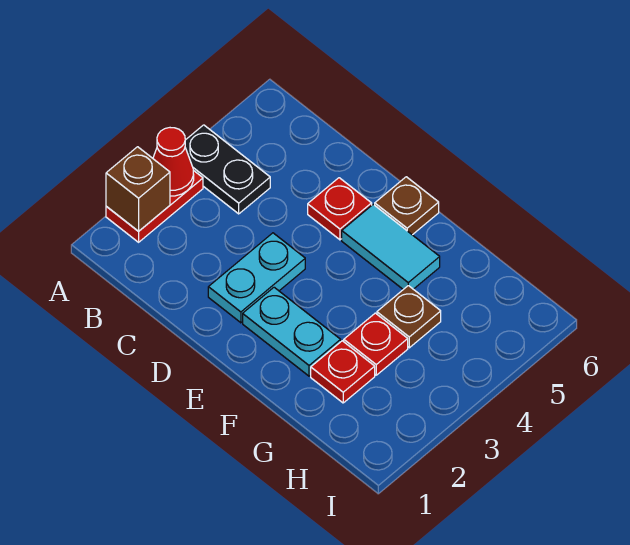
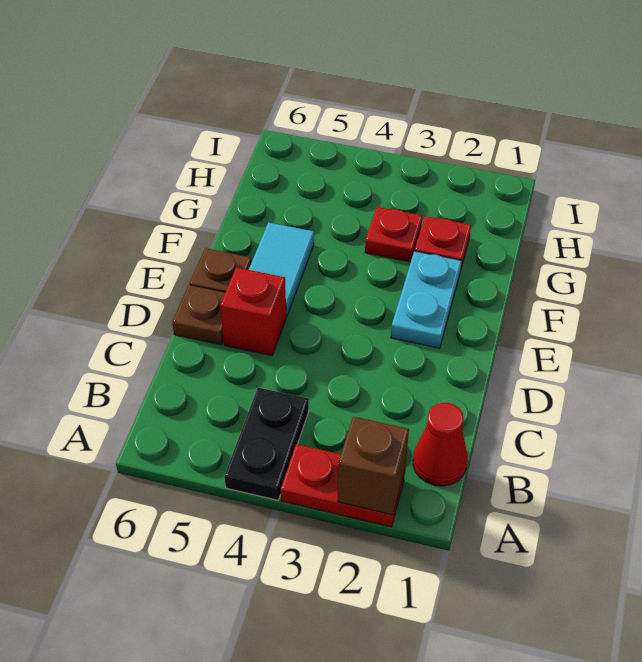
red cone A3 level 2 -> red cone B1 level 1
cyan plate D2:D3 level 1 -> none
red plate D5 level 1 -> red brick D5 level 1
brown plate G4 level 1 -> brown plate D6 level 1

